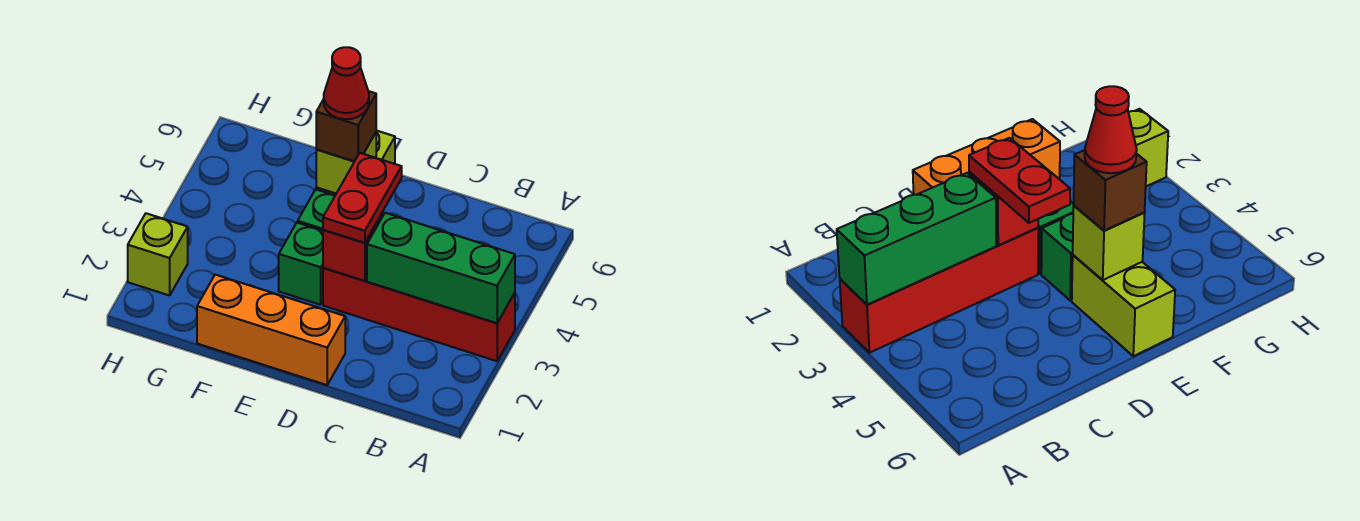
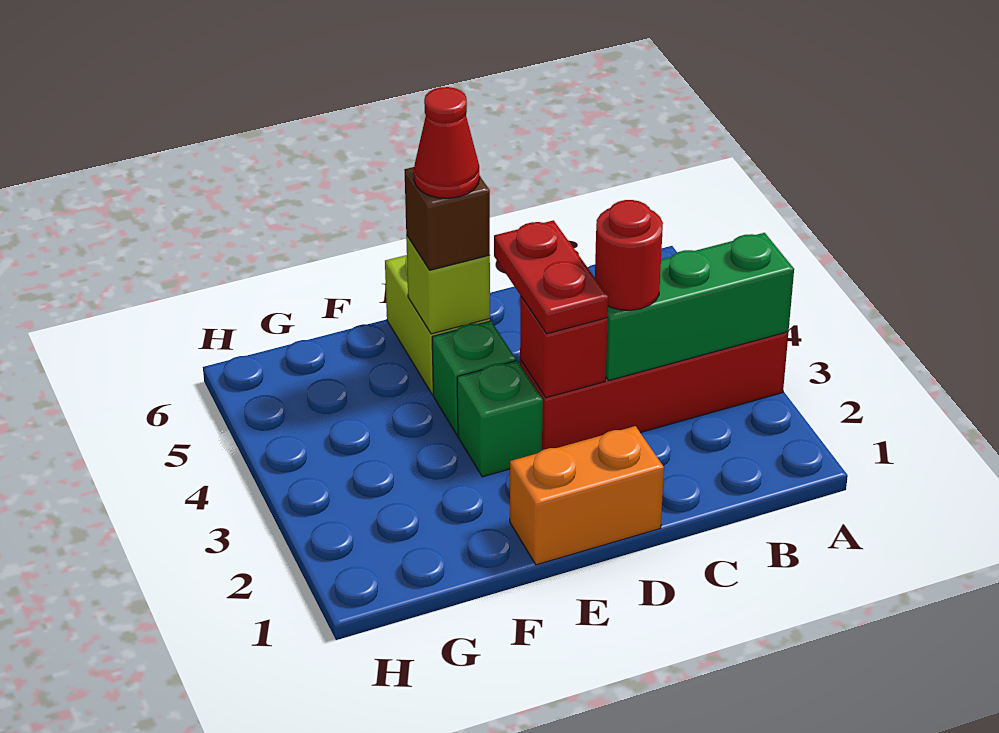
none -> red round brick C3 level 3
orange brick D1:F1 level 1 -> orange brick D1:E1 level 1
lime brick H2 level 1 -> none

